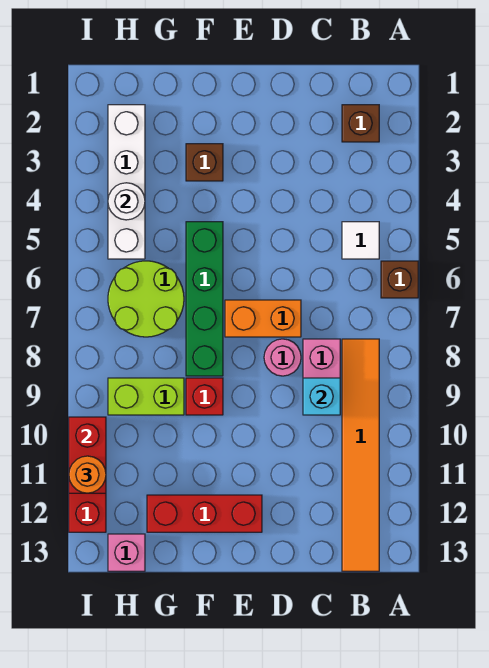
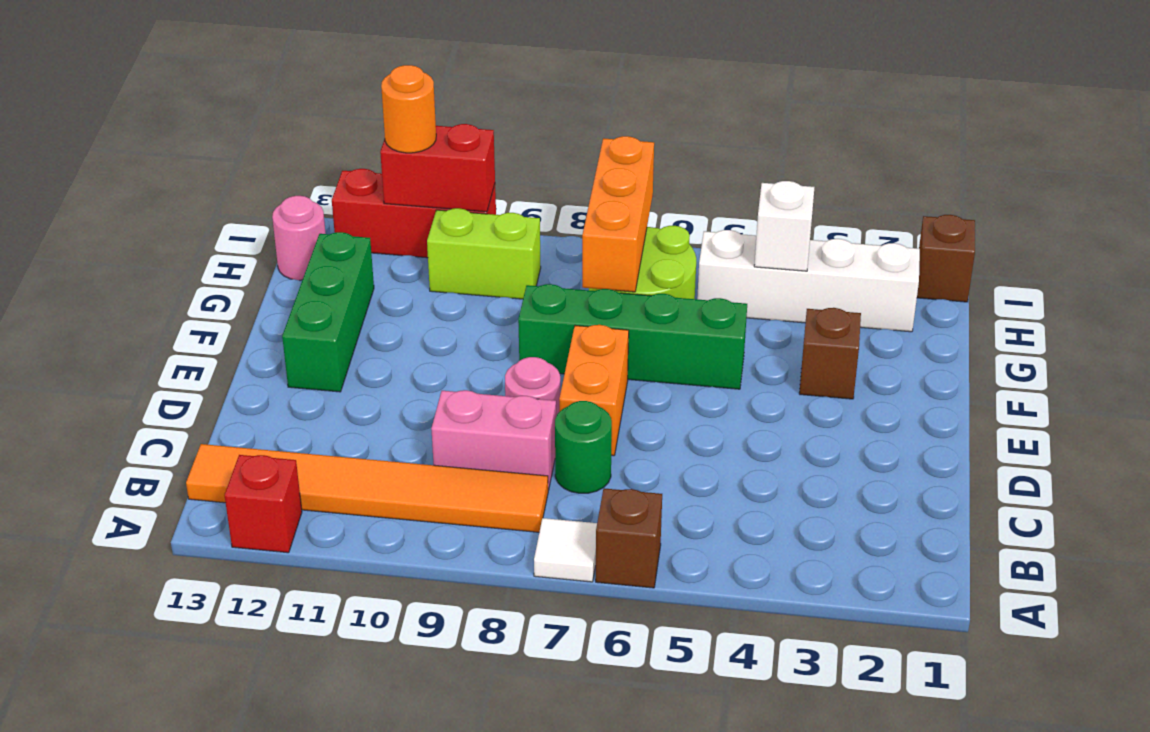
brown brick B2 level 1 -> brown brick I1 level 1
white tile B5 level 1 -> white tile A7 level 1
none -> green round brick C7 level 1
cyan brick C9 level 2 -> none
red brick E12:G12 level 1 -> green brick E12:G12 level 1
red brick F9 level 1 -> red brick A12 level 1
none -> orange brick G7:I7 level 2
lime brick G9:H9 level 1 -> lime brick H9:H10 level 1
white round brick H4 level 2 -> white brick H4 level 2
pink brick H13 level 1 -> pink round brick H13 level 1

